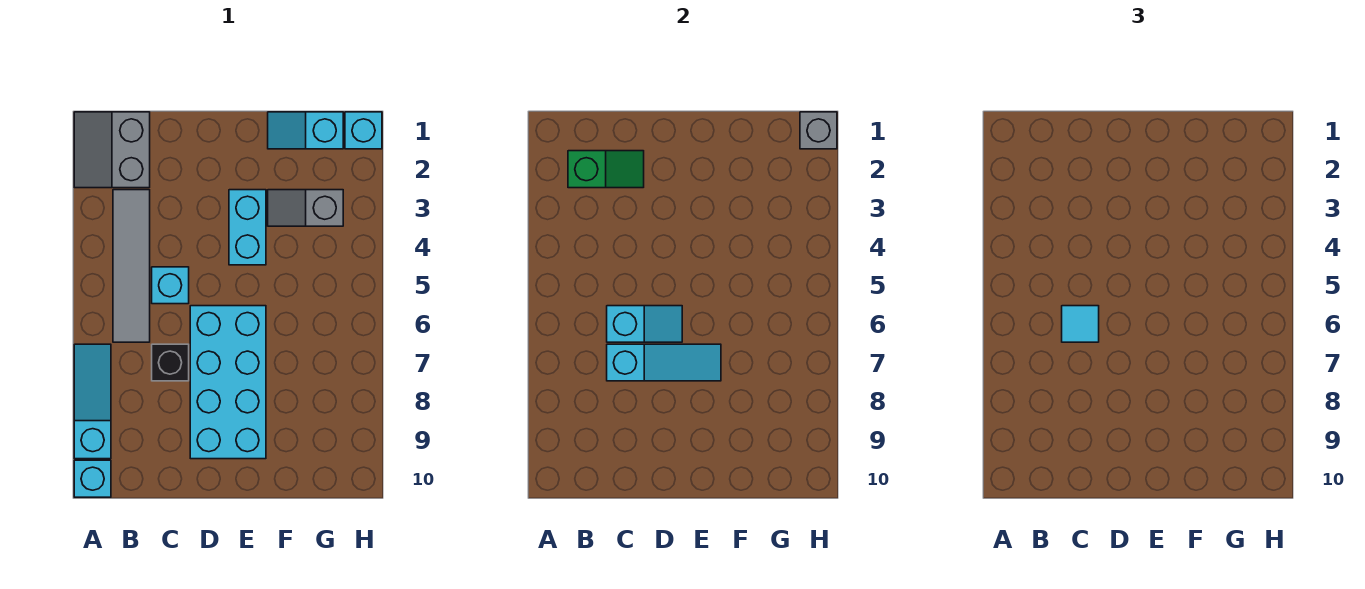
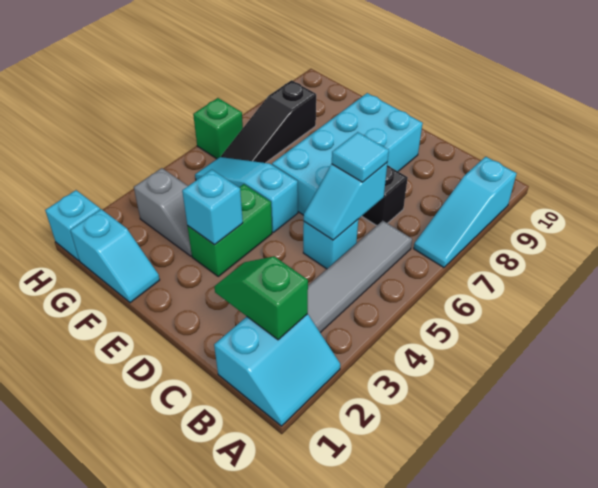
grey slope A1:B2 level 1 top B -> cyan slope A1:B2 level 1 top B
cyan brick A10 level 1 -> cyan brick E3 level 2
cyan slope C6:D6 level 2 top C -> cyan slope C5:C6 level 2 top 6
cyan slope C7:E7 level 2 top C -> cyan slope E5:G5 level 1 top E
cyan brick E3:E4 level 1 -> green brick E3:E4 level 1
none -> black slope G6:G8 level 1 top 8
grey brick H1 level 2 -> none
none -> green brick H6 level 1

